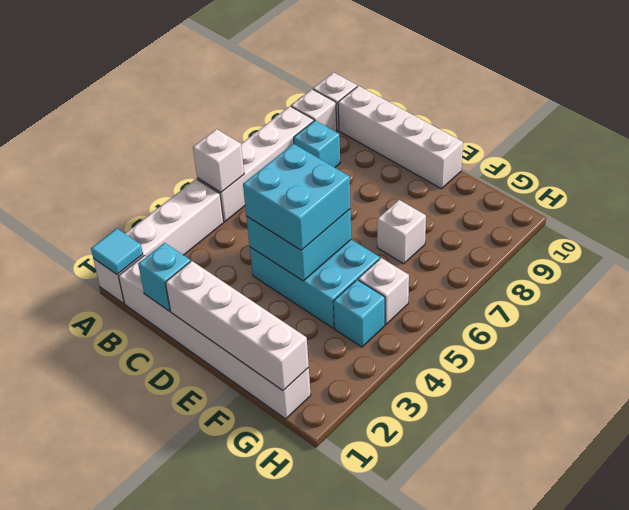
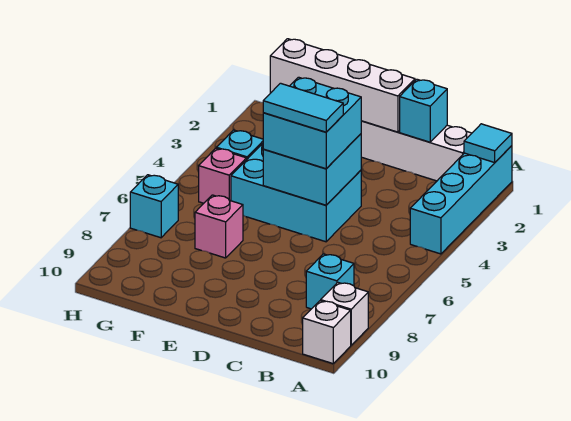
white brick A1:A4 level 1 -> cyan brick A1:A4 level 1
white brick A5:A8 level 1 -> none
white brick A5 level 2 -> none
white brick B10:E10 level 1 -> none
none -> cyan tile D5:E5 level 4
white brick F7 level 1 -> pink brick F7 level 1
white brick G5 level 1 -> pink brick G5 level 1
none -> cyan brick H7 level 1

